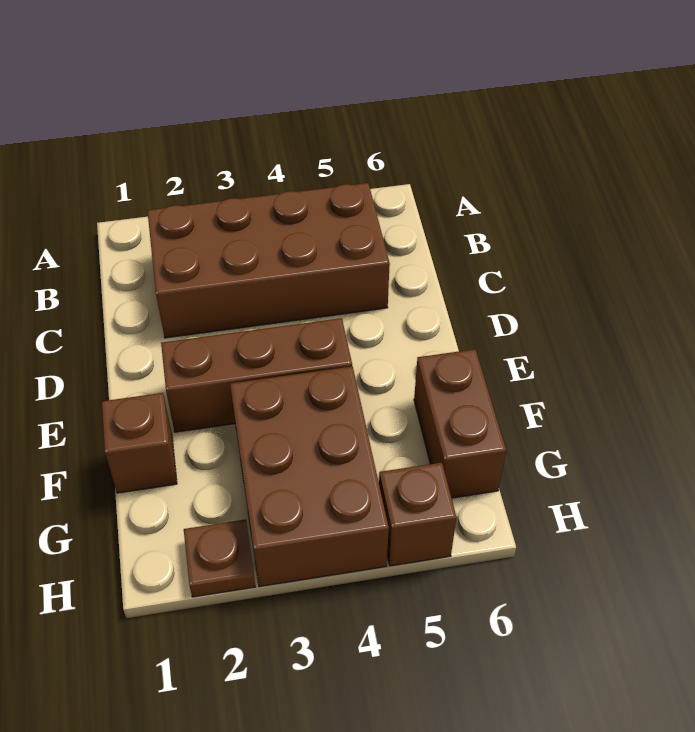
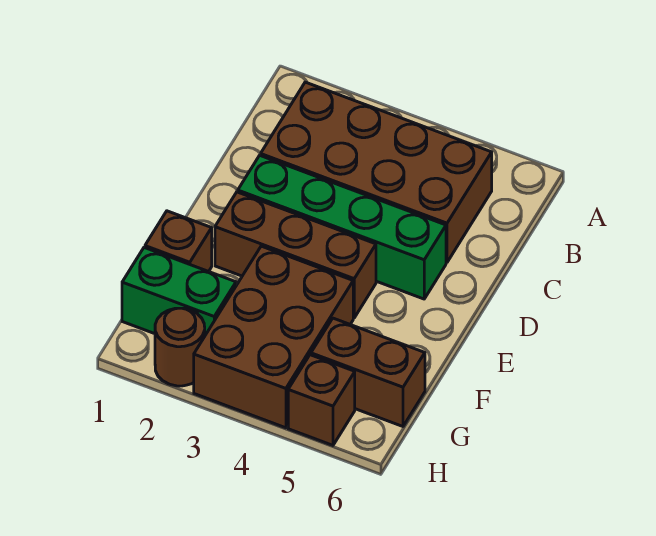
none -> green brick D2:D5 level 1
brown brick F6:G6 level 1 -> brown brick G5:G6 level 1
none -> green brick G1:G2 level 1
brown plate H2 level 1 -> brown round brick H2 level 1

